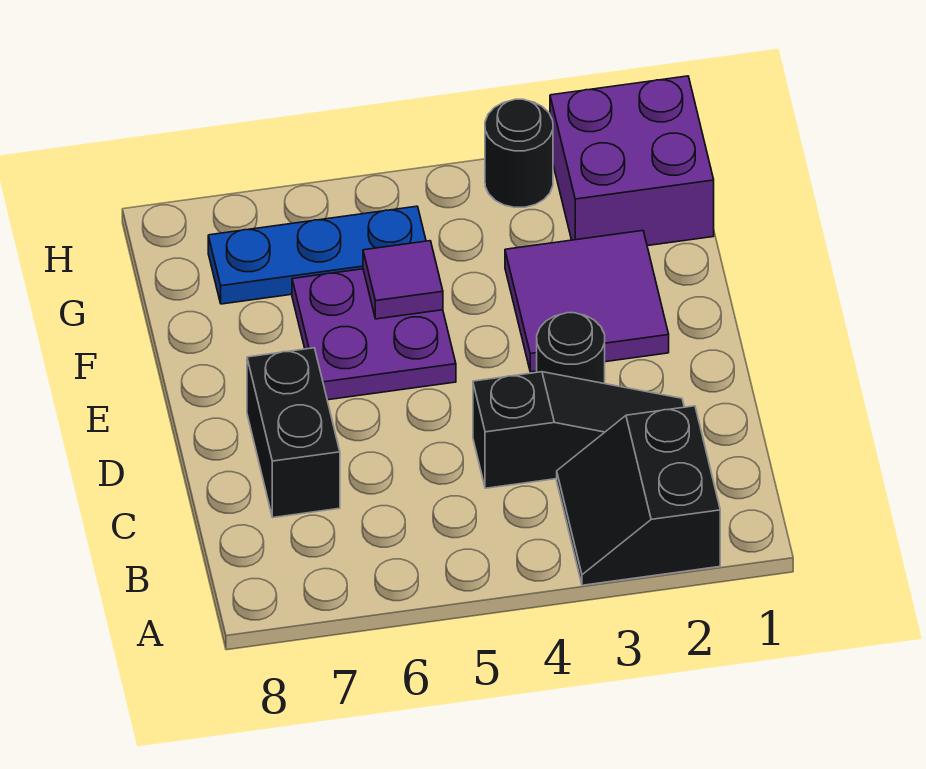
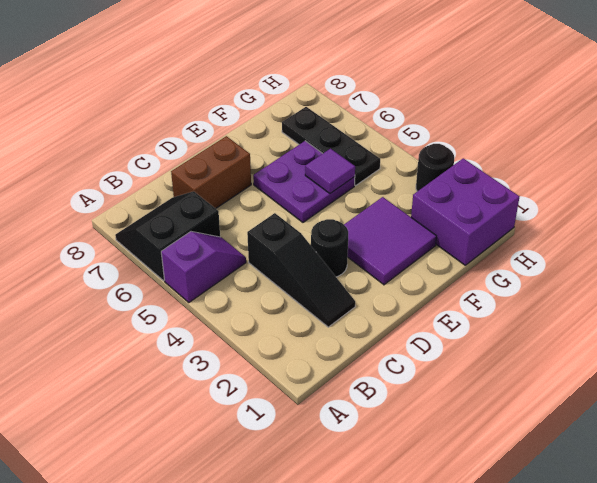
black slope A2:B3 level 1 top 2 -> black slope A6:B7 level 1 top 6
none -> purple slope A5:B5 level 1 top A
black brick C7:D7 level 1 -> brown brick C7:D7 level 1
blue plate G5:G7 level 1 -> black plate G5:G7 level 1

